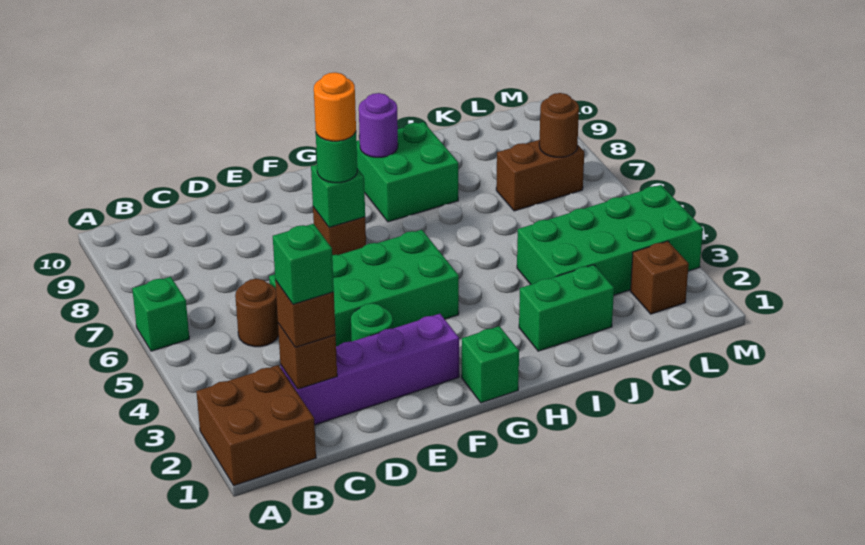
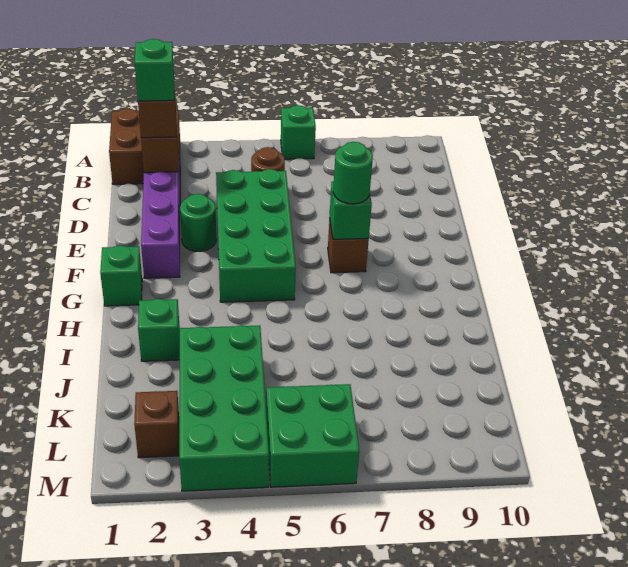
orange round brick F7 level 4 -> none
green brick H8:I9 level 1 -> green brick L5:M6 level 1
purple round brick H9 level 2 -> none
green brick I2:J2 level 1 -> green brick I2 level 1
brown brick K7:L7 level 1 -> none
brown round brick L7 level 2 -> none

